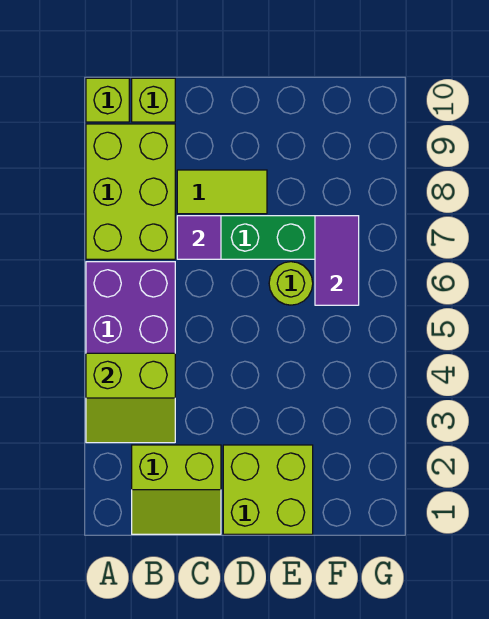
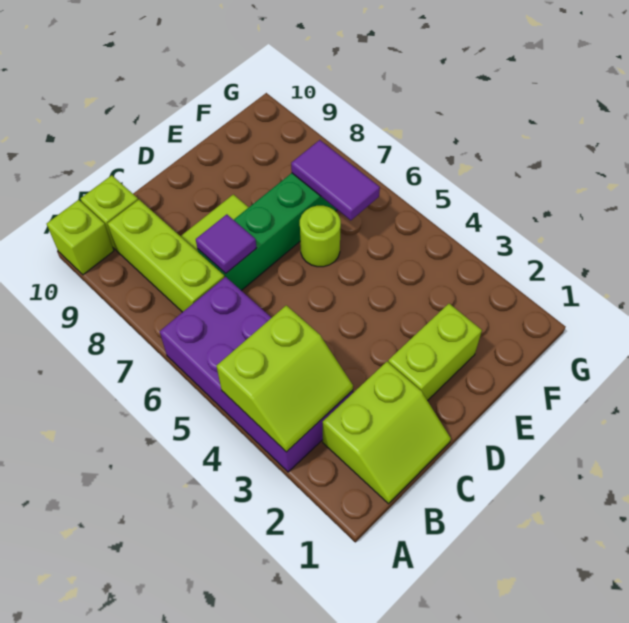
lime brick A7:B9 level 1 -> lime brick B7:B9 level 1
lime brick D1:E2 level 1 -> lime brick D2:E2 level 1

